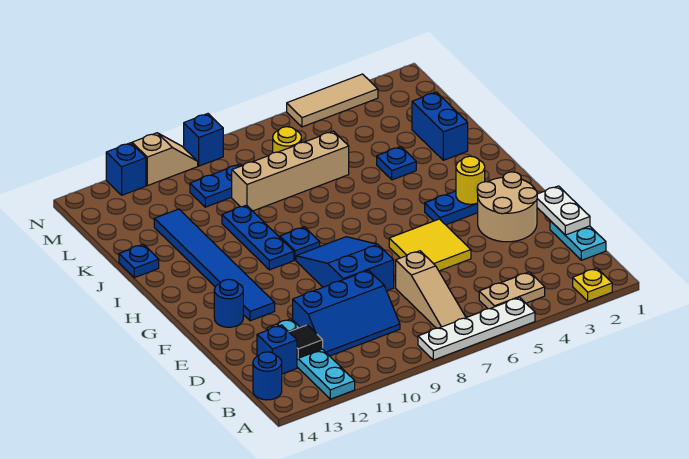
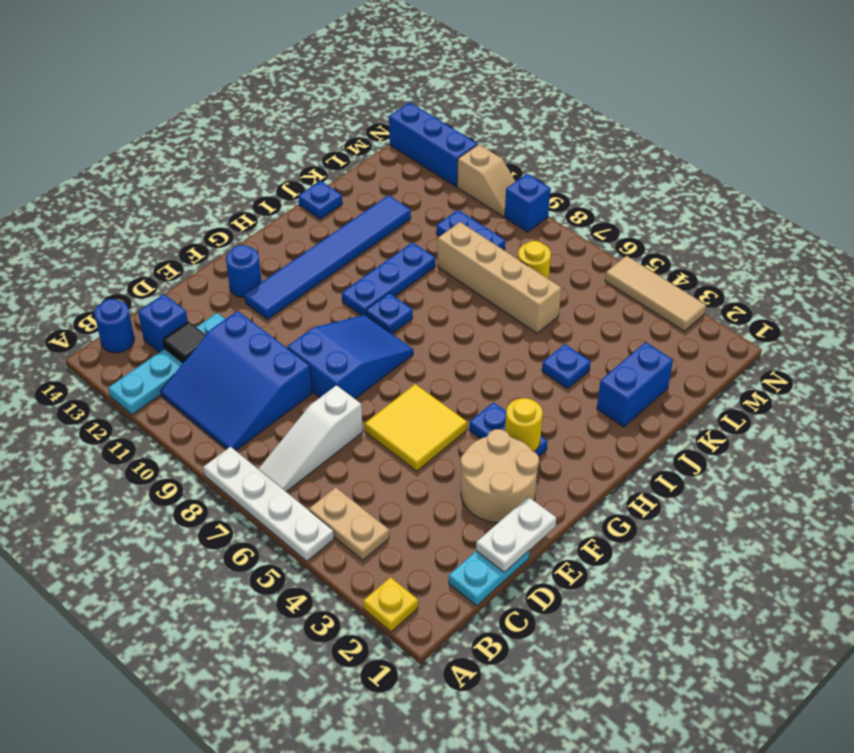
tan slope B7:D7 level 1 top D -> white slope B7:D7 level 1 top D
blue slope C9:D11 level 1 top D -> blue slope B9:D11 level 1 top D
blue brick N12 level 1 -> blue brick N12:N14 level 1

